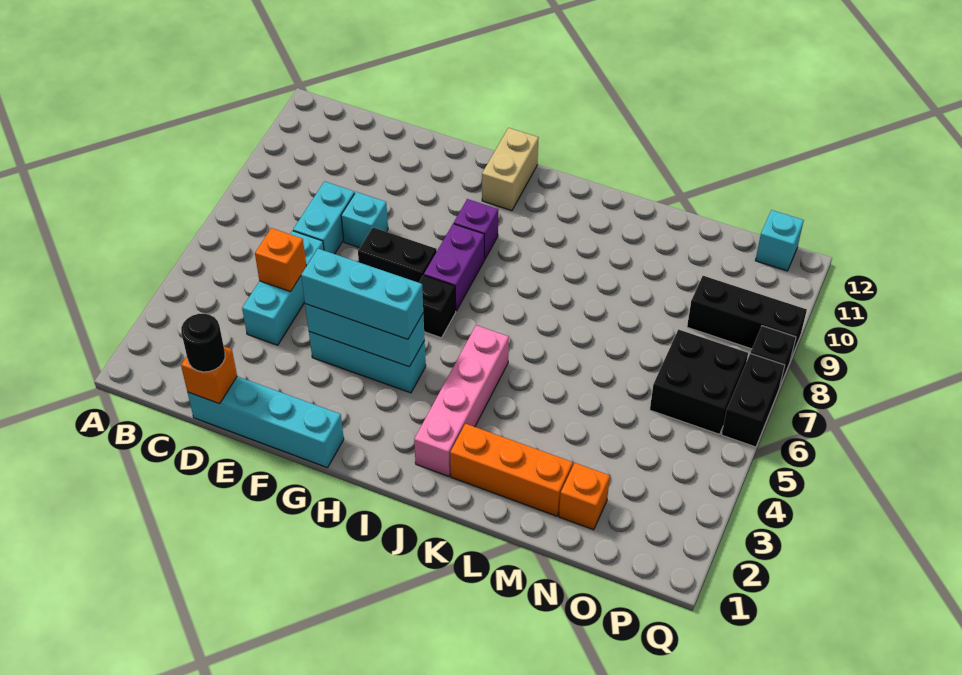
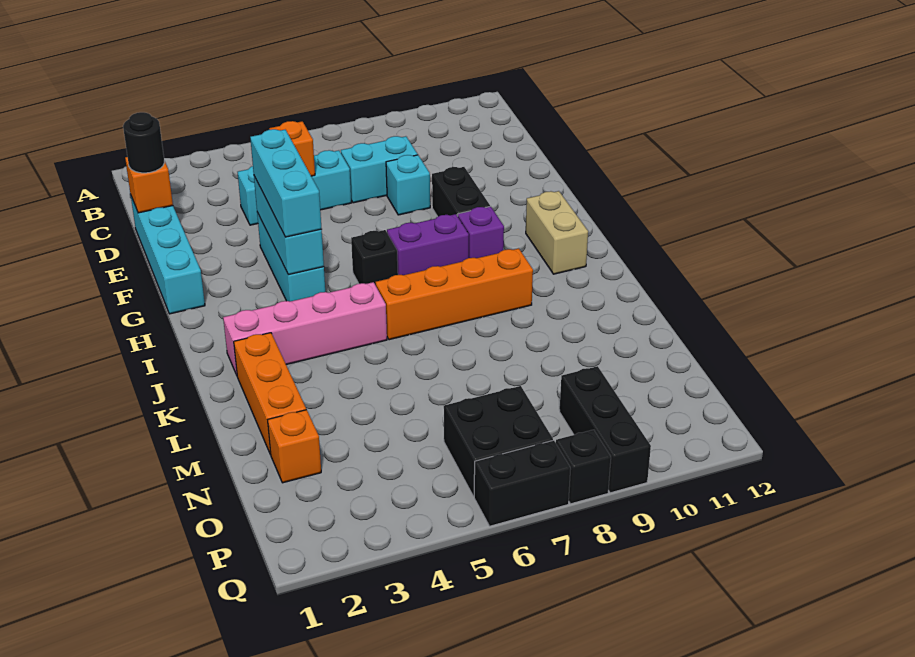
black brick F7:G7 level 1 -> black brick F9:G9 level 1
tan brick H11:H12 level 1 -> tan brick H11:I11 level 1
none -> orange brick J6:J9 level 1
cyan brick P12 level 1 -> none

